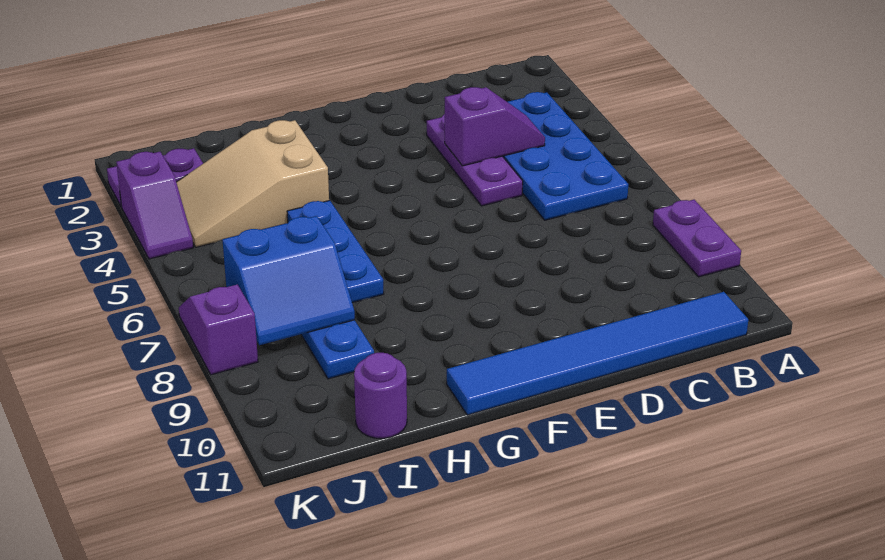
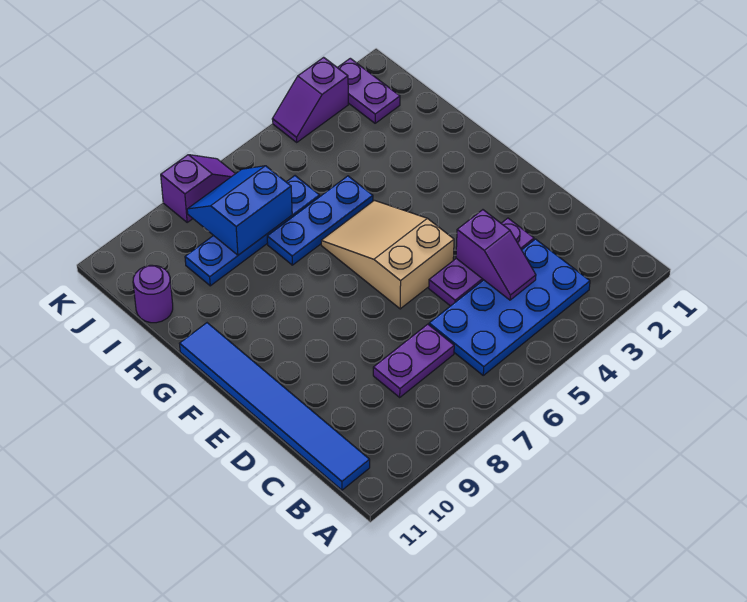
purple plate A8:A9 level 1 -> purple plate C7:C8 level 1
tan slope H3:J4 level 1 top H -> tan slope E5:G6 level 1 top E
blue slope I7:J8 level 2 top 7 -> blue slope I7:J8 level 2 top I

